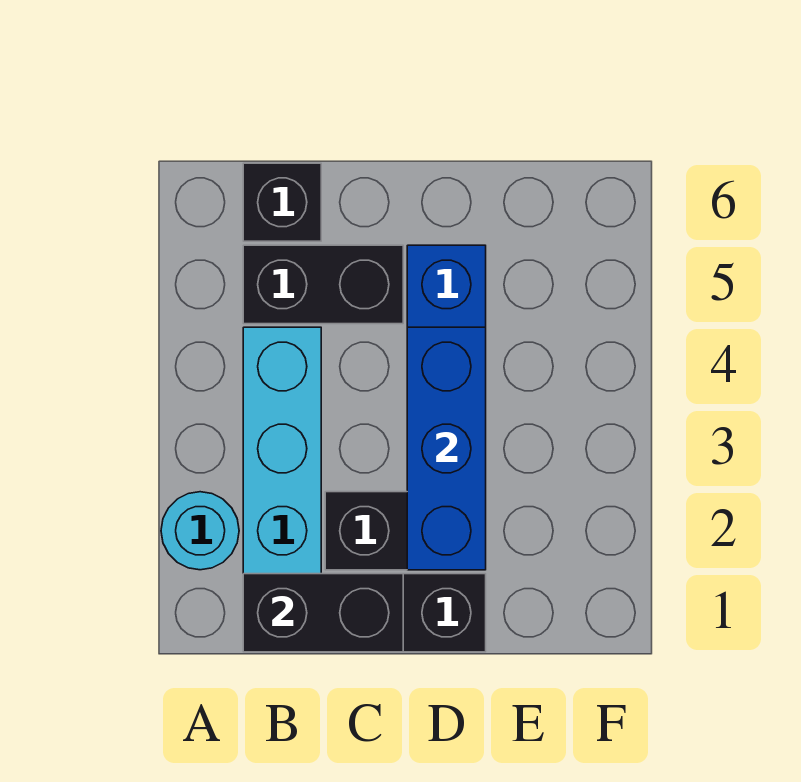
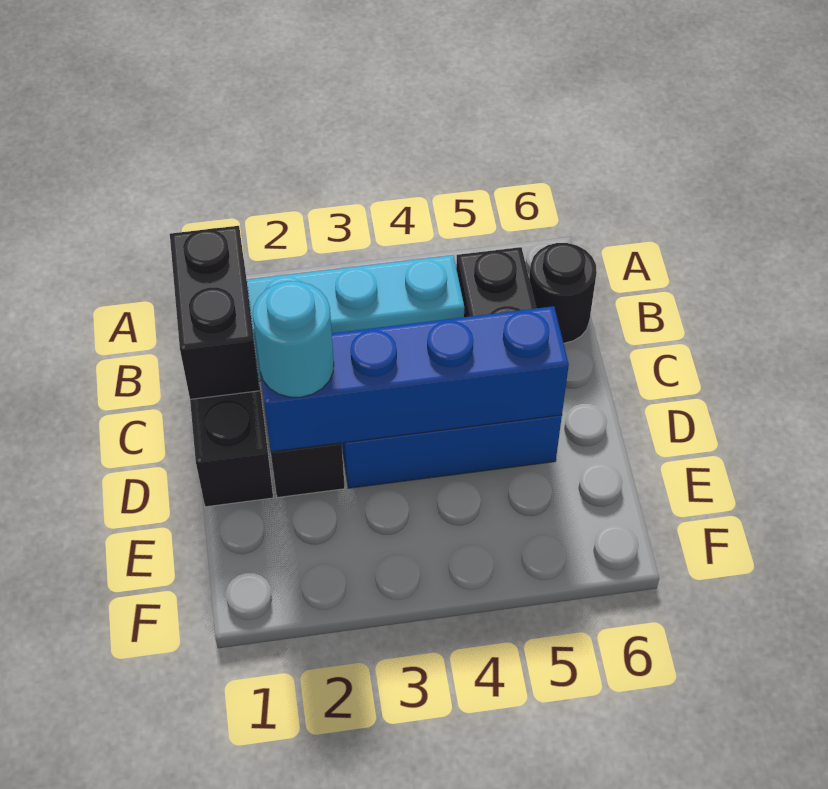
cyan round brick A2 level 1 -> cyan round brick D2 level 3
black brick B6 level 1 -> black round brick B6 level 1
blue brick D2:D4 level 2 -> blue brick D2:D5 level 2

